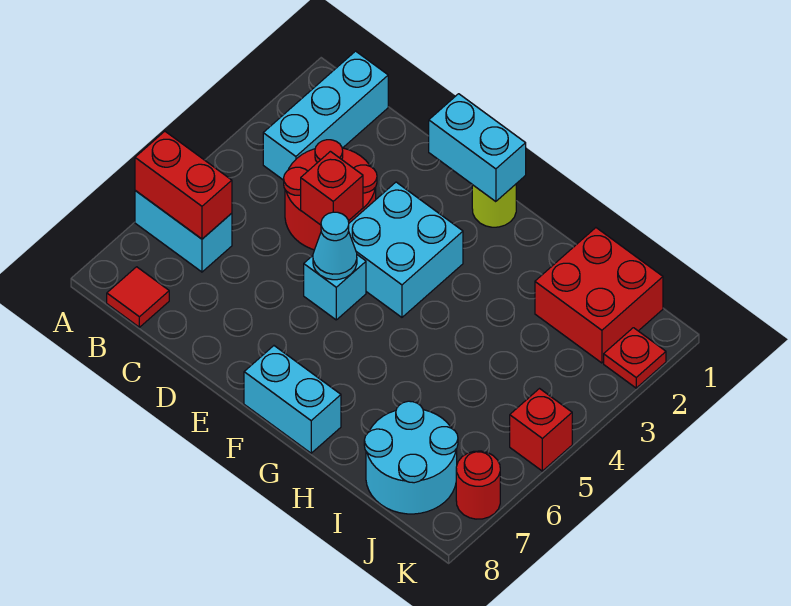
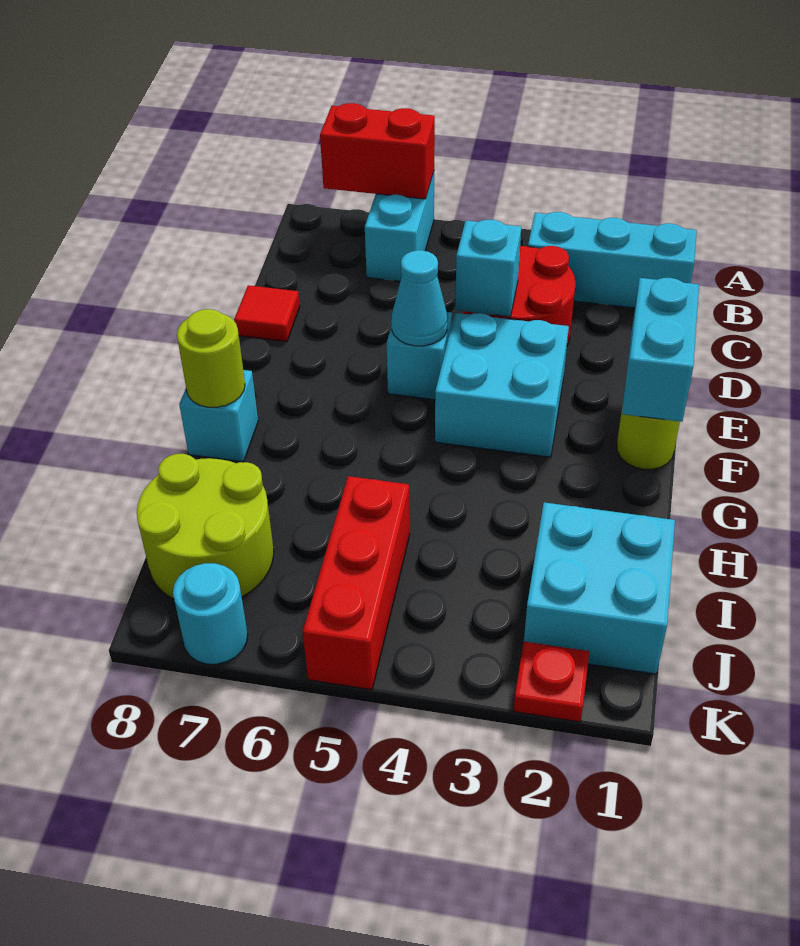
red brick A6:B6 level 2 -> red brick A6:A7 level 2
red tile B8 level 1 -> red tile D8 level 1
red brick D4 level 2 -> cyan brick D4 level 2
cyan brick F8:G8 level 1 -> cyan brick G8 level 1
none -> lime round brick G8 level 2
red brick I1:J2 level 1 -> cyan brick I1:J2 level 1
cyan round brick I7:J8 level 1 -> lime round brick I7:J8 level 1
red brick K5 level 1 -> red brick I5:K5 level 1
red round brick K7 level 1 -> cyan round brick K7 level 1

